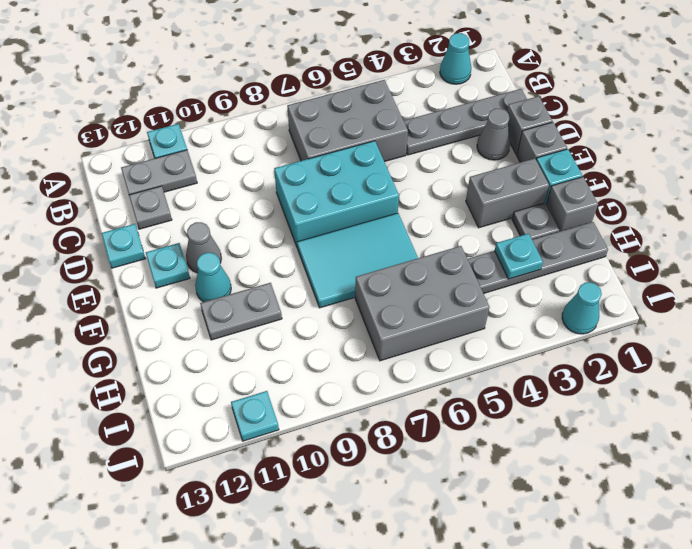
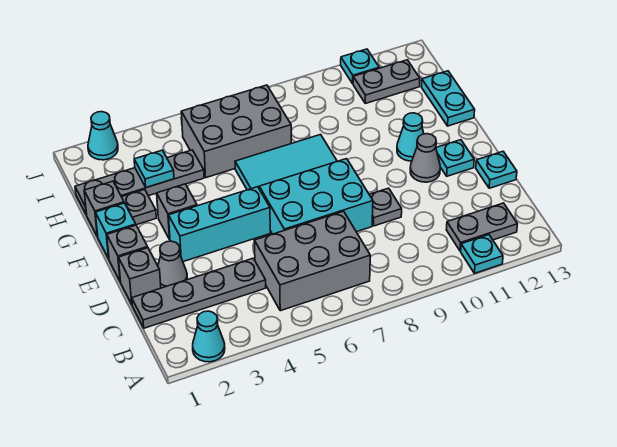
grey plate C12 level 1 -> grey plate D9 level 1
none -> cyan brick E3:E5 level 1
grey brick F2:F3 level 1 -> grey brick F3 level 1
grey plate G10:G11 level 1 -> grey plate I11:I12 level 1
none -> cyan plate G13:H13 level 1

